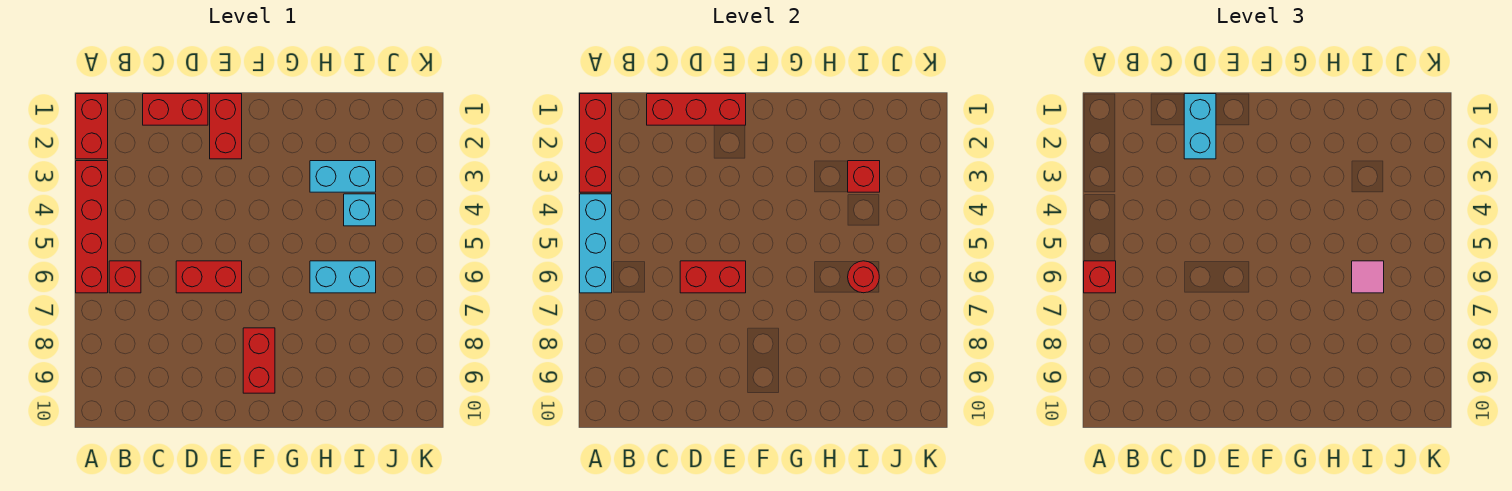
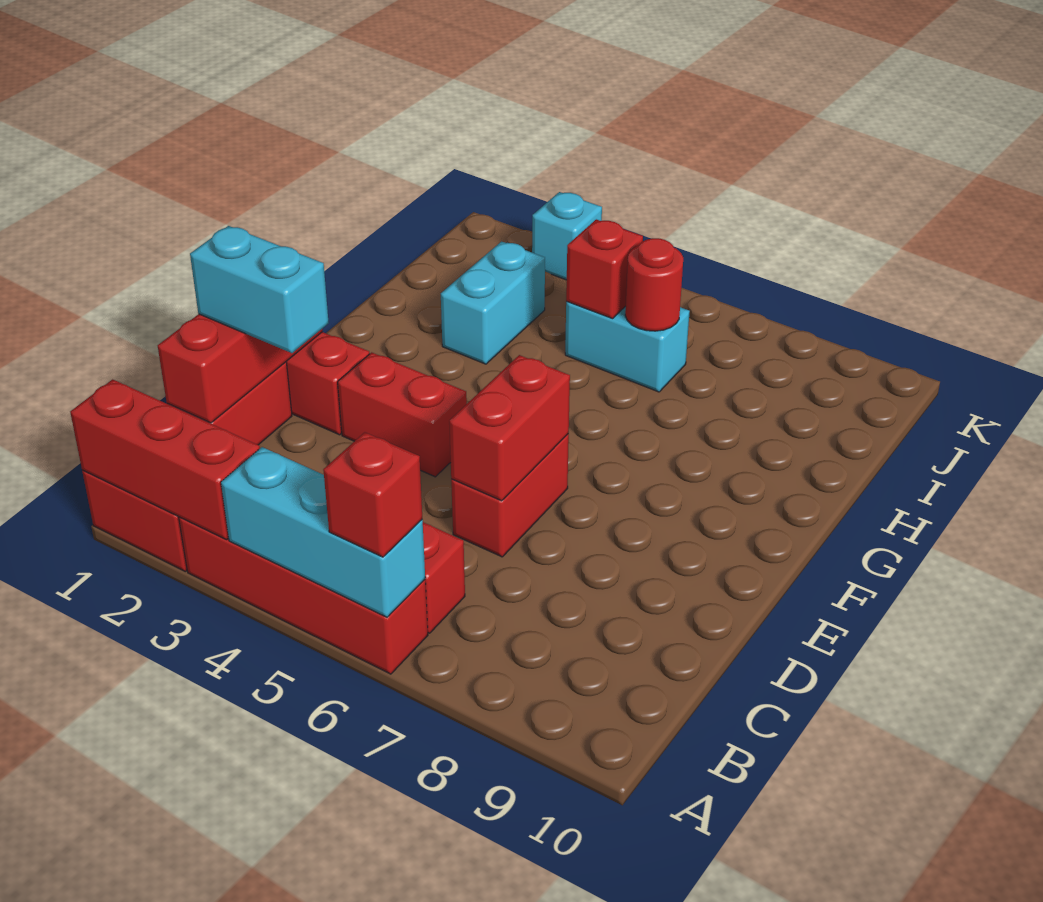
red brick F8:F9 level 1 -> red brick E3:E4 level 1
cyan brick H6:I6 level 1 -> cyan brick I5:I6 level 1
red brick I3 level 2 -> red brick I5 level 2
cyan brick I4 level 1 -> cyan brick K3 level 1
pink tile I6 level 3 -> none

